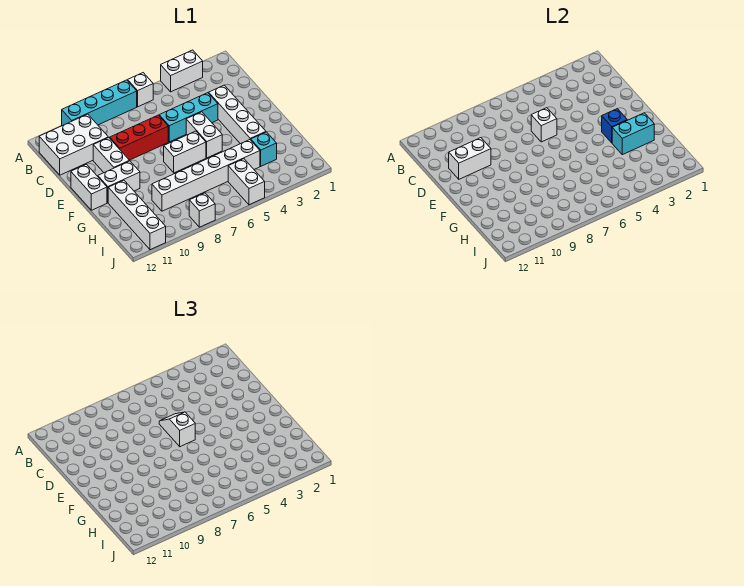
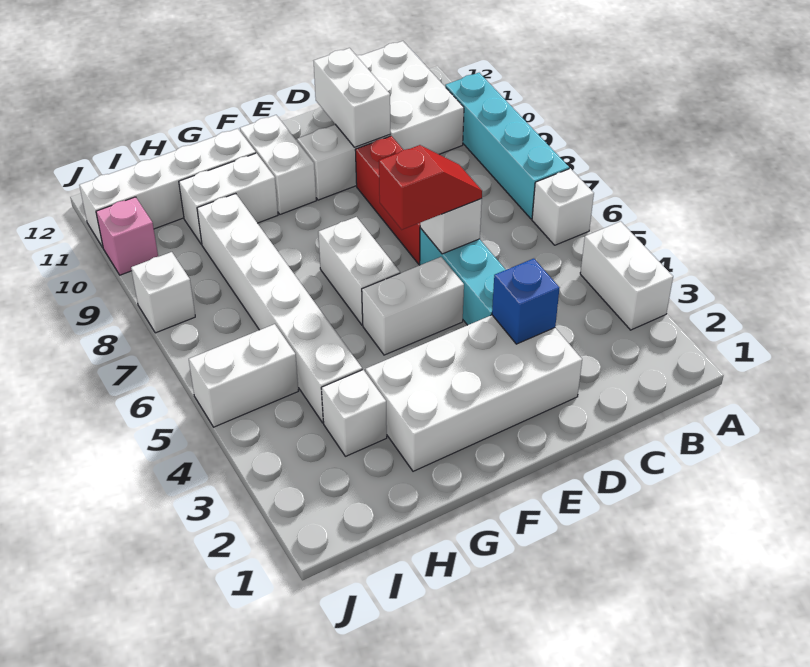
white brick D3:G3 level 1 -> white brick D2:G3 level 1
white slope D6:E6 level 3 top E -> red slope D6:E6 level 3 top E
white brick E12:F12 level 1 -> white brick G10:H10 level 1
blue brick F3 level 2 -> blue brick D3 level 2
cyan brick G2:G3 level 2 -> none
cyan brick H3 level 1 -> white brick H3 level 1
none -> pink brick J10 level 1

